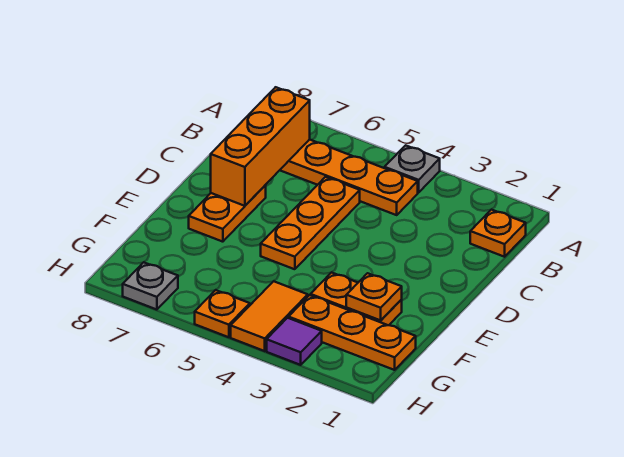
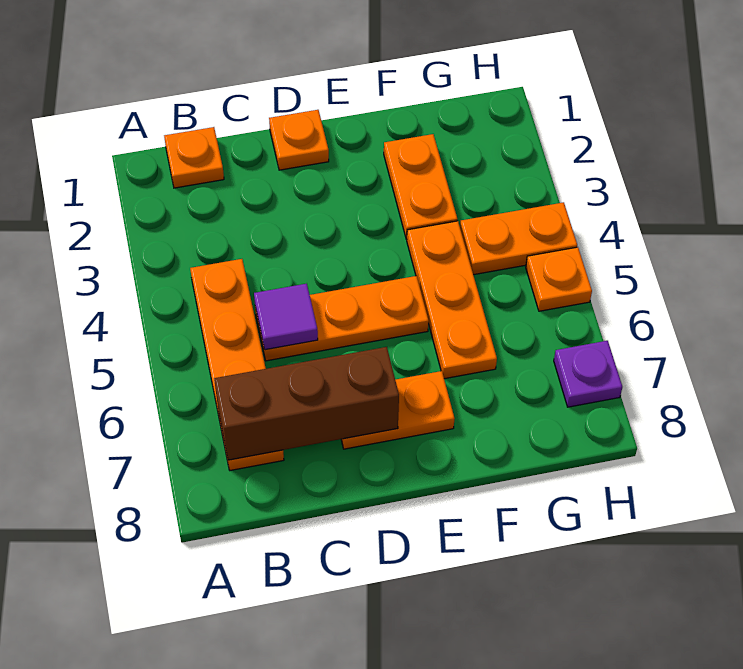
grey plate A4 level 1 -> none
orange brick B7:D7 level 2 -> brown brick B7:D7 level 2
orange plate F2 level 2 -> orange plate D1 level 1
orange plate G1:G3 level 1 -> orange plate F4:F6 level 1
orange tile G4:H4 level 1 -> orange plate G4:H4 level 1
purple tile H3 level 1 -> purple tile C5 level 2
grey plate H7 level 1 -> purple plate H7 level 1

